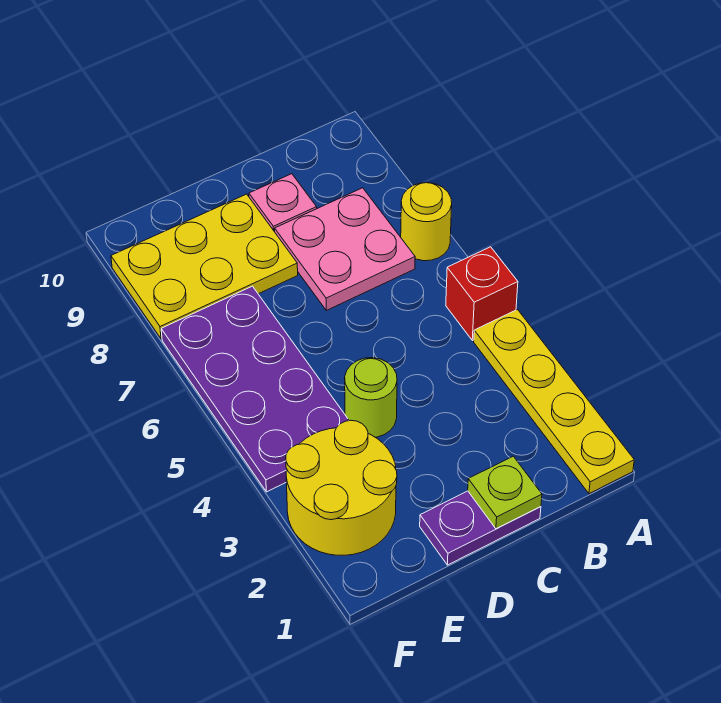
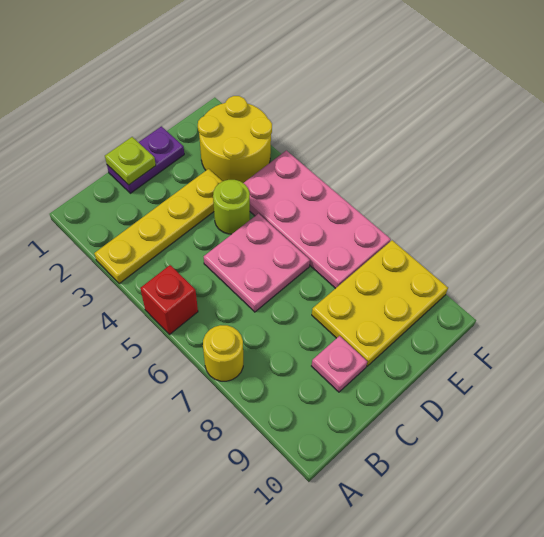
yellow plate A1:A4 level 1 -> yellow plate A3:D3 level 1
pink plate B7:C8 level 1 -> pink plate C5:D6 level 1
purple plate E4:F7 level 1 -> pink plate E4:F7 level 1

